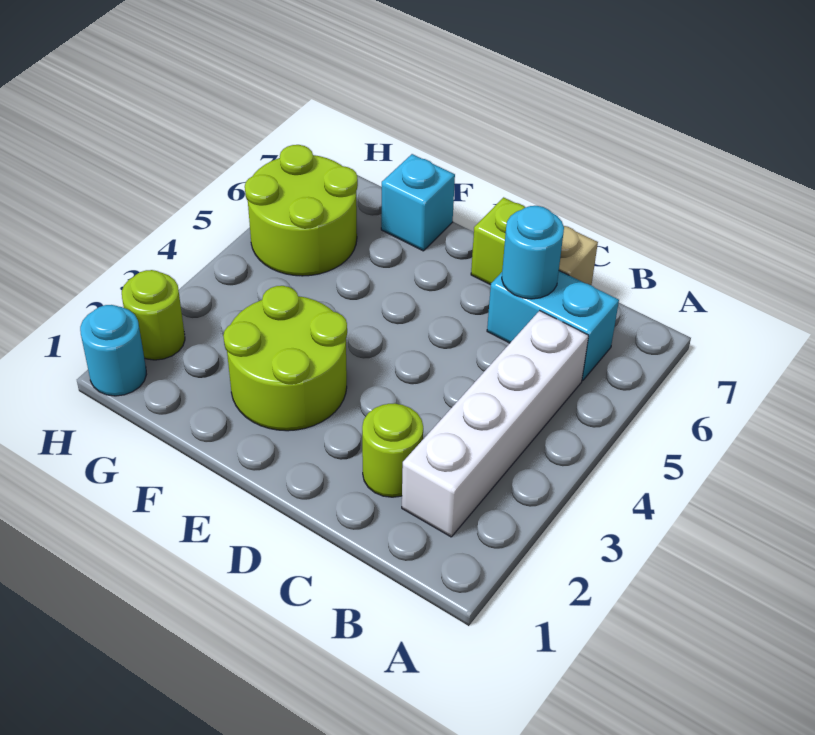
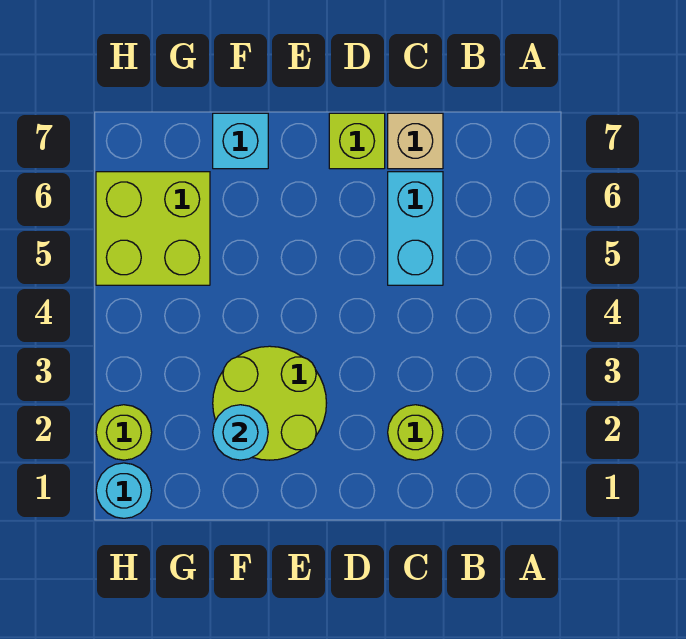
white brick B2:B5 level 1 -> none
cyan brick B6:C6 level 1 -> cyan brick C5:C6 level 1
cyan round brick C6 level 2 -> cyan round brick F2 level 2
lime round brick G5:H6 level 1 -> lime brick G5:H6 level 1

